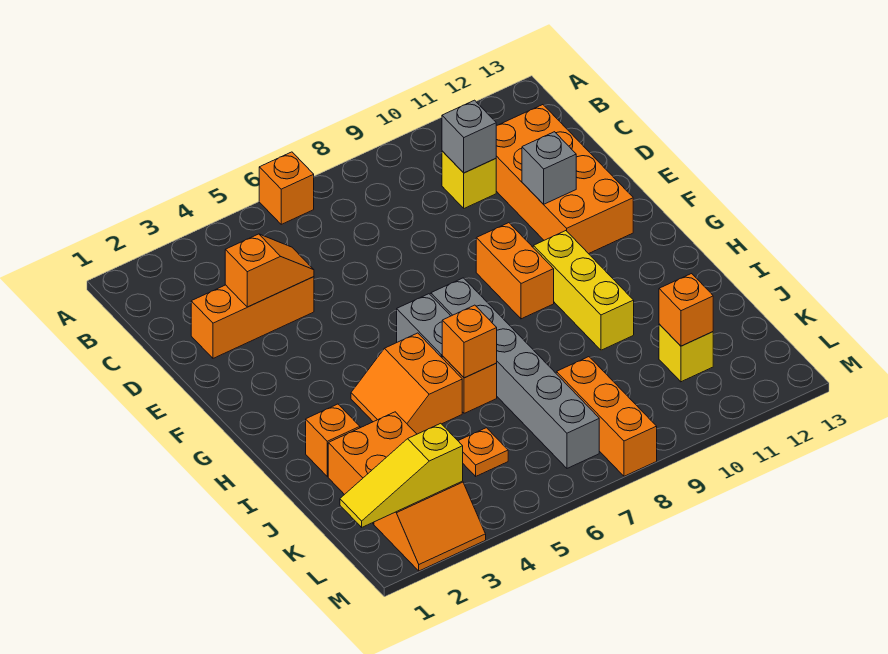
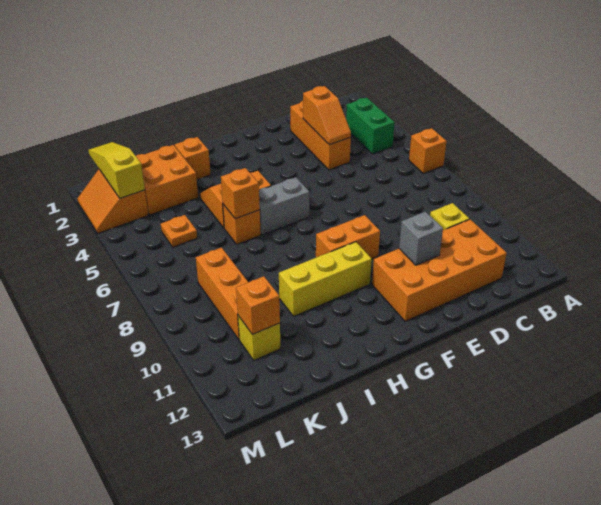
none -> green brick B3:B4 level 1
grey brick C10 level 2 -> none
grey brick G7:L7 level 1 -> none
orange brick K8:M8 level 1 -> orange brick K8:K10 level 1

